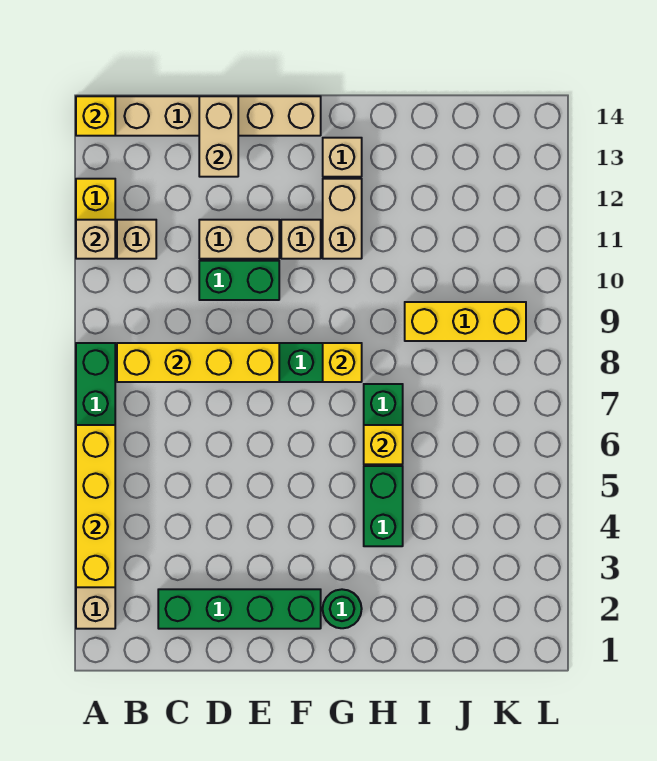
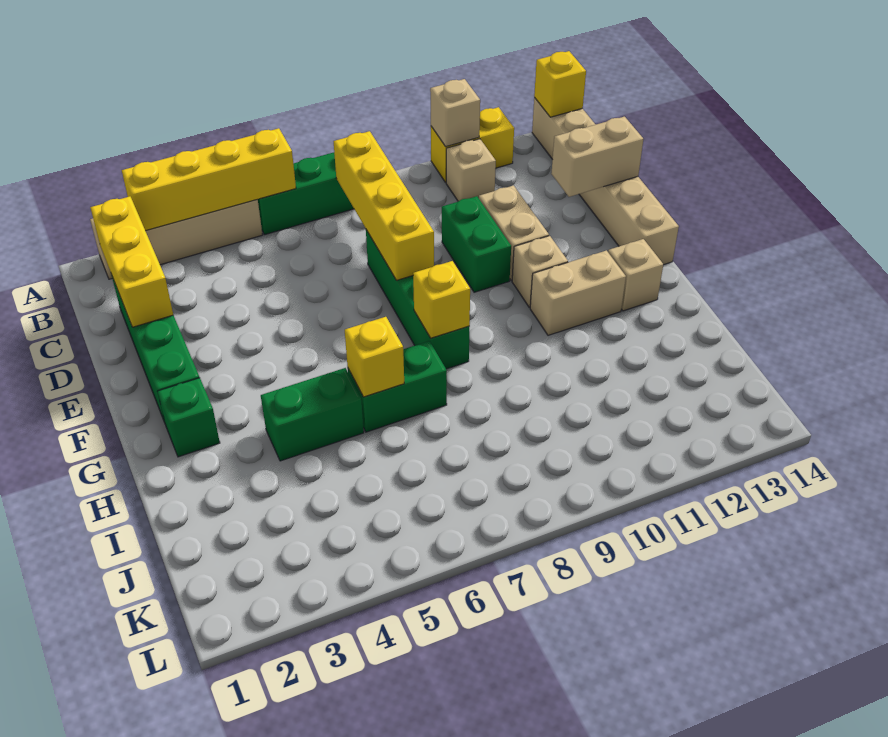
green round brick G2 level 1 -> green brick G2 level 1
yellow brick I9:K9 level 1 -> yellow brick B2:D2 level 2

